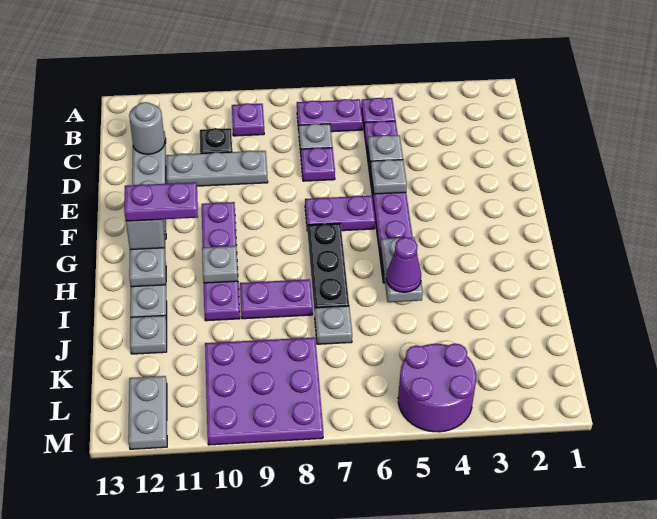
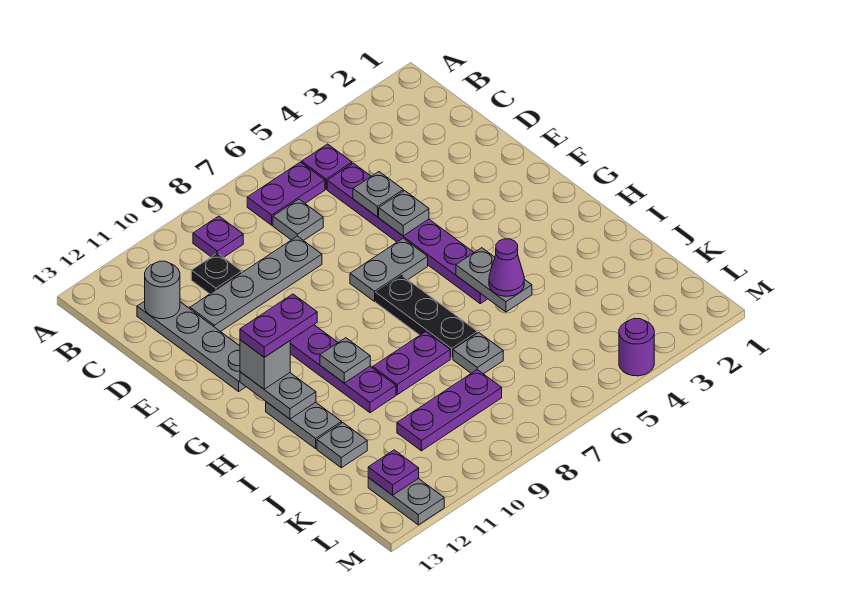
purple plate D7 level 1 -> purple plate L12 level 2
grey plate D9:D11 level 1 -> grey plate D8:D11 level 1
purple plate F6:F7 level 1 -> grey plate F6:F7 level 1
purple plate K8:M10 level 1 -> purple plate K8:K10 level 1
purple round brick L4:M5 level 1 -> purple round brick M4 level 1

